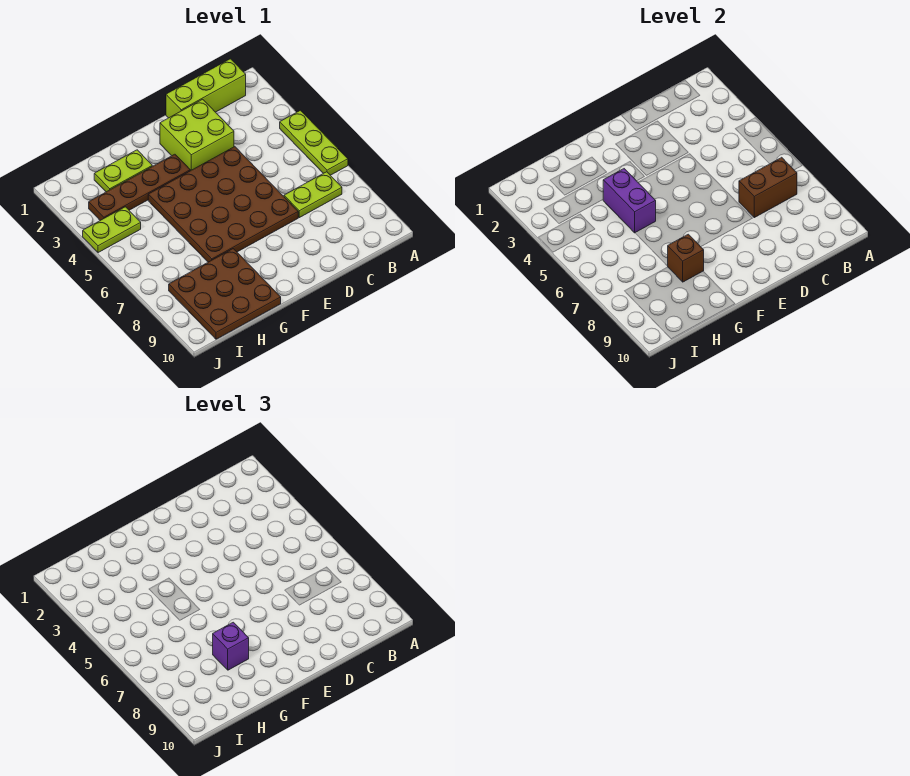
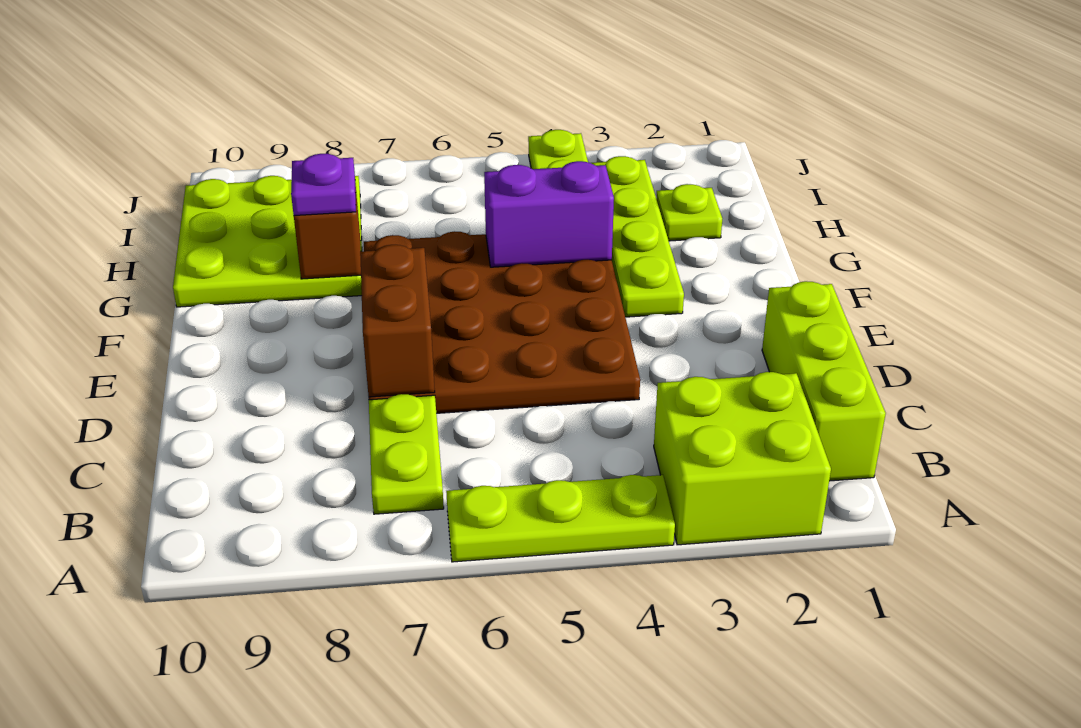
brown brick B7:C7 level 2 -> brown brick D7:E7 level 2
lime brick D2:E3 level 1 -> lime brick A2:B3 level 1
brown plate F3:I3 level 1 -> lime plate F3:I3 level 1
lime plate G2:H2 level 1 -> lime plate H2 level 1
brown plate G8:I10 level 1 -> lime plate G8:I10 level 1
purple brick G8 level 3 -> purple plate G8 level 3

